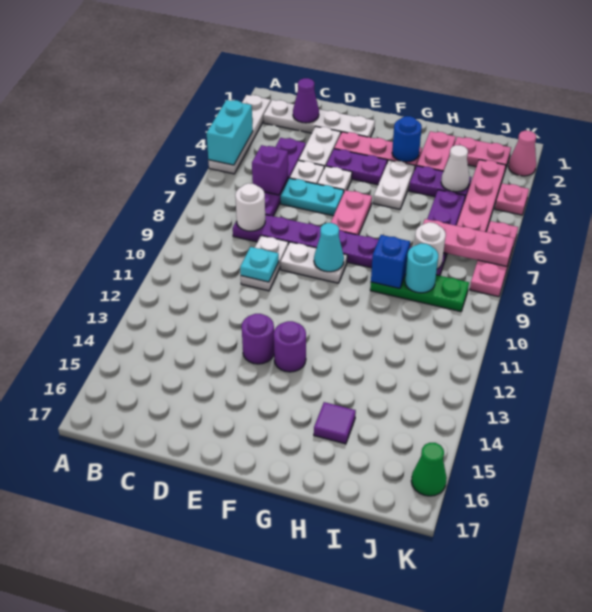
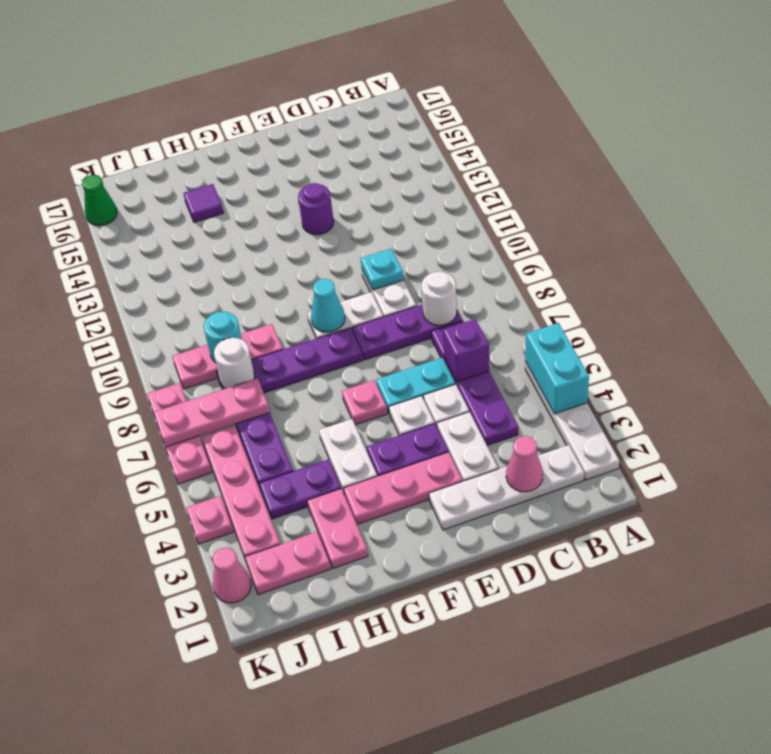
purple cone C2 level 2 -> pink cone C2 level 2
pink plate F6:F7 level 1 -> pink plate F6 level 1
purple round brick F13 level 1 -> none
blue round brick G3 level 2 -> none
green plate H9:J9 level 1 -> pink plate H9:J9 level 1
blue brick H9 level 2 -> none
white cone I4 level 2 -> none

